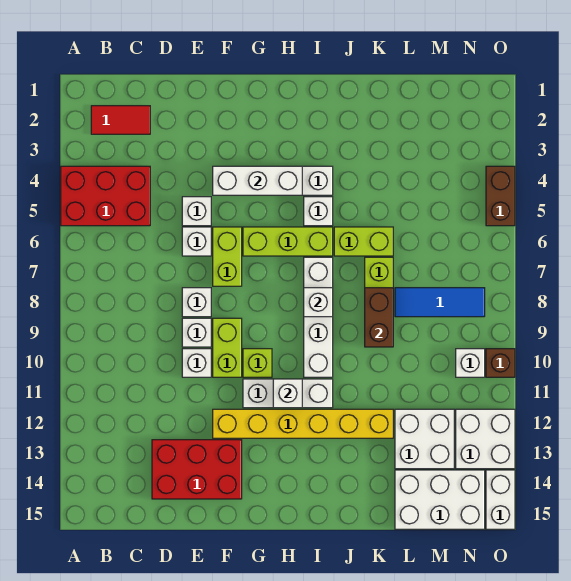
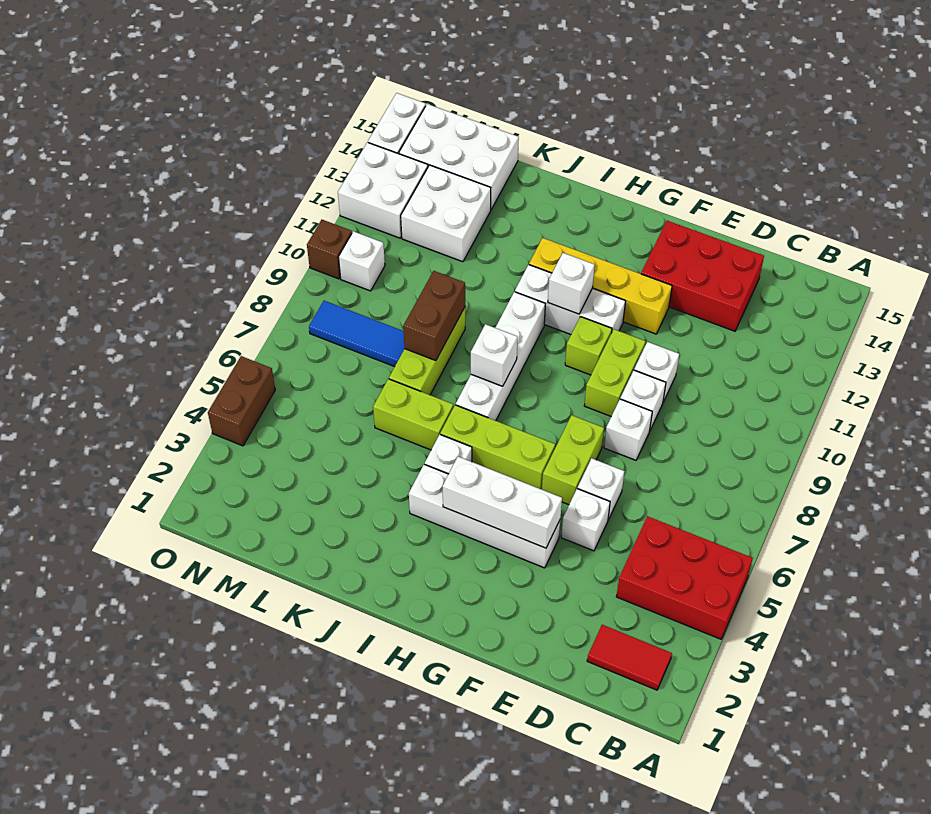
yellow brick F12:K12 level 1 -> yellow brick F12:I12 level 1

